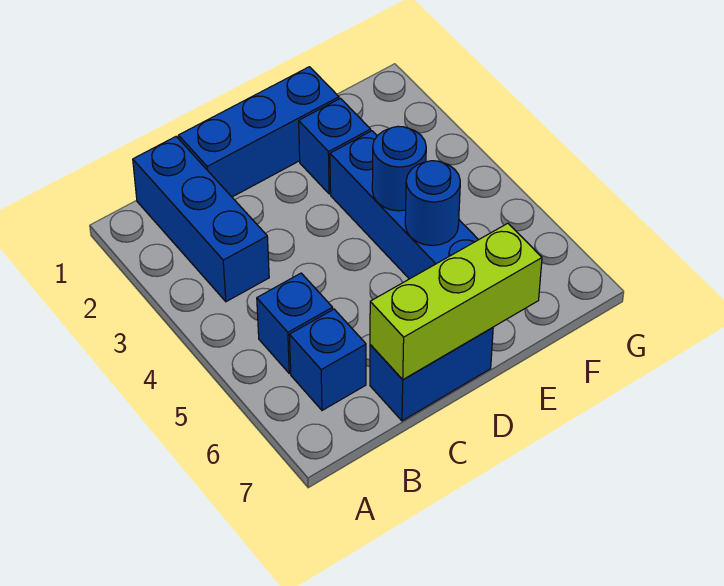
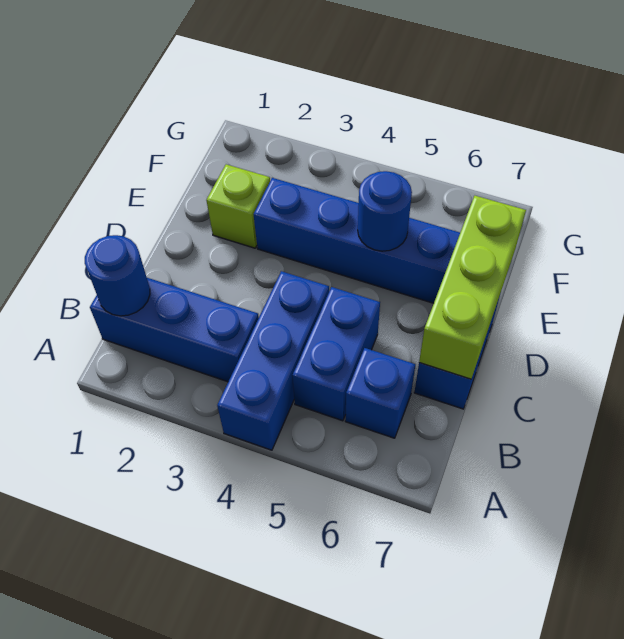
blue brick B5 level 1 -> blue brick B5:C5 level 1
blue brick C1:E1 level 1 -> blue brick A4:C4 level 1
blue brick E2 level 1 -> lime brick E2 level 1
blue round brick E4 level 2 -> blue round brick B1 level 2

